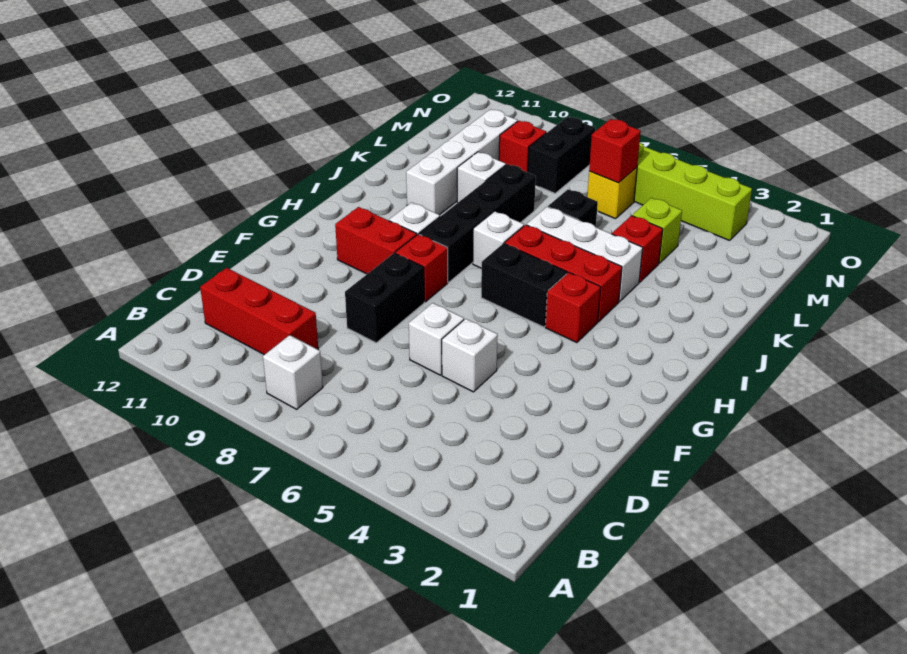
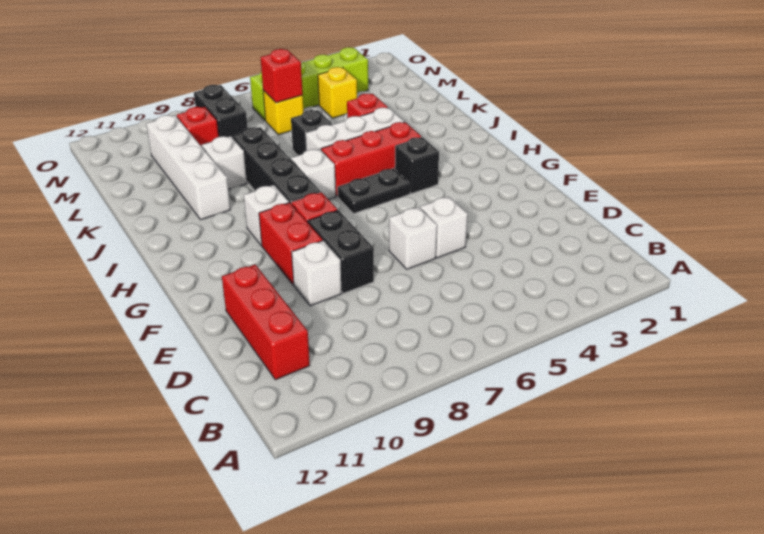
white brick B8 level 1 -> white brick E9 level 1
red brick C9:C11 level 1 -> red brick C11:E11 level 1
red brick G9:G10 level 1 -> red brick F9:G9 level 1
red brick H4 level 1 -> black brick H4 level 1
black brick H5:H6 level 1 -> black plate H5:H6 level 1
lime brick L4 level 1 -> none
none -> yellow brick M4 level 1

